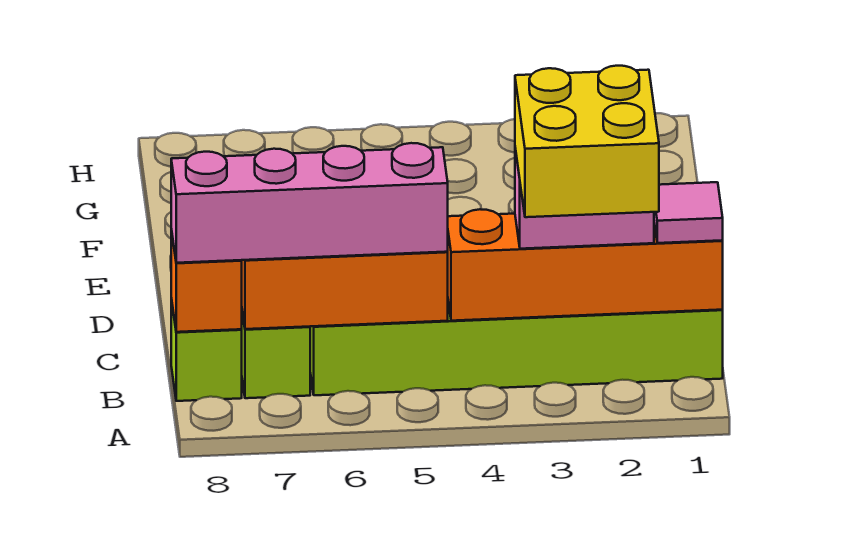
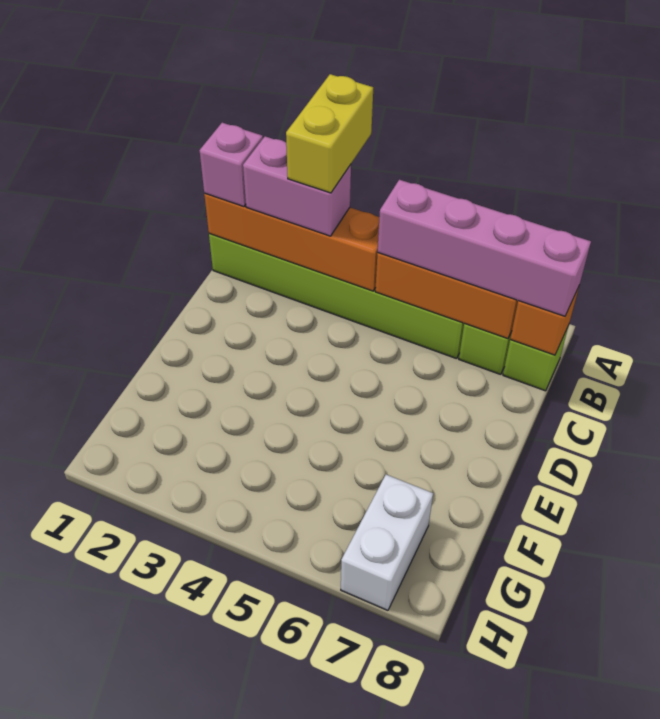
yellow brick A2:B3 level 4 -> yellow brick A3:B3 level 4
pink tile B1 level 3 -> pink brick B1 level 3
none -> white brick G7:H7 level 1

